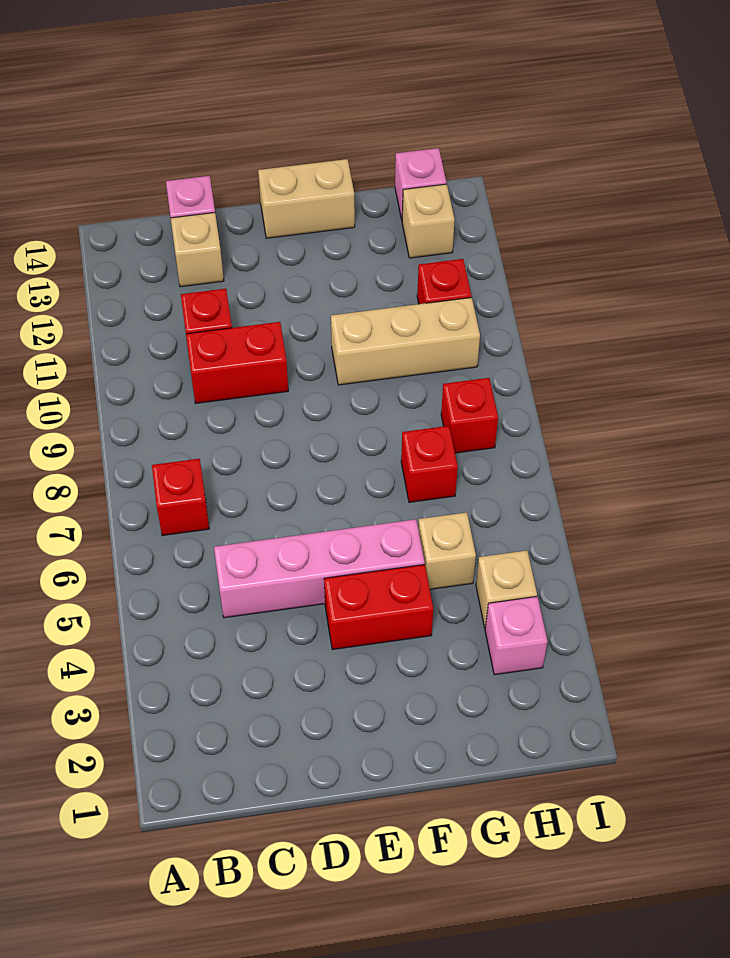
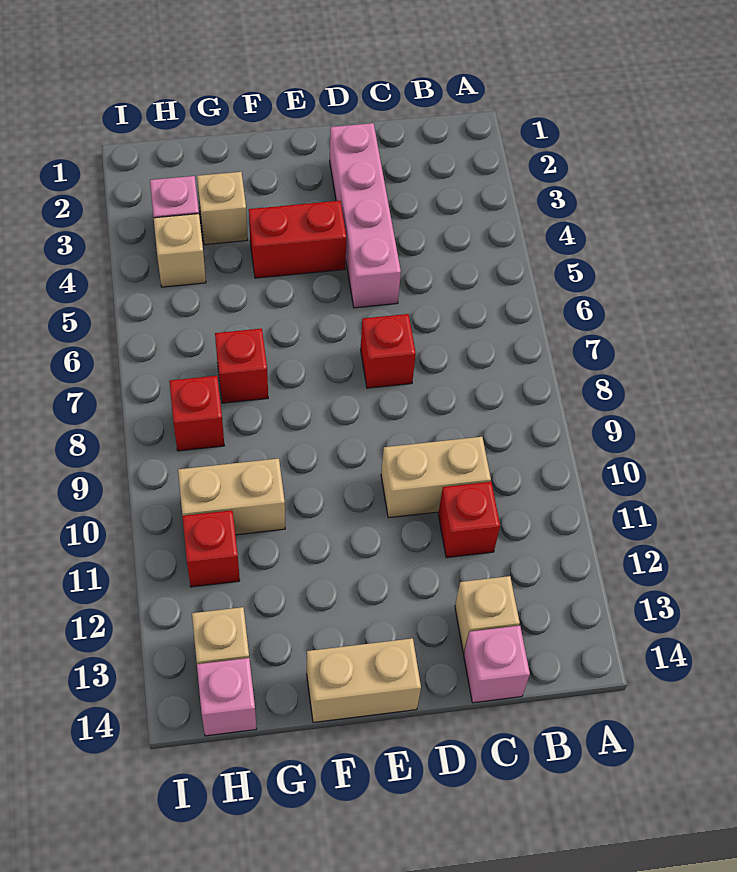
red brick B7 level 1 -> red brick D7 level 1
pink brick C5:F5 level 1 -> pink brick D2:D5 level 1
red brick C10:D10 level 1 -> tan brick C10:D10 level 1
tan brick F10:H10 level 1 -> tan brick G10:H10 level 1
tan brick G5 level 1 -> tan brick G3 level 1

